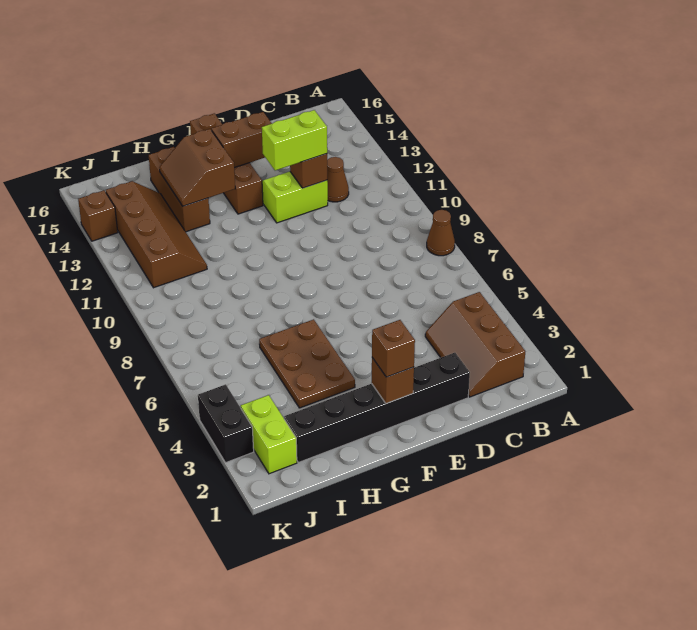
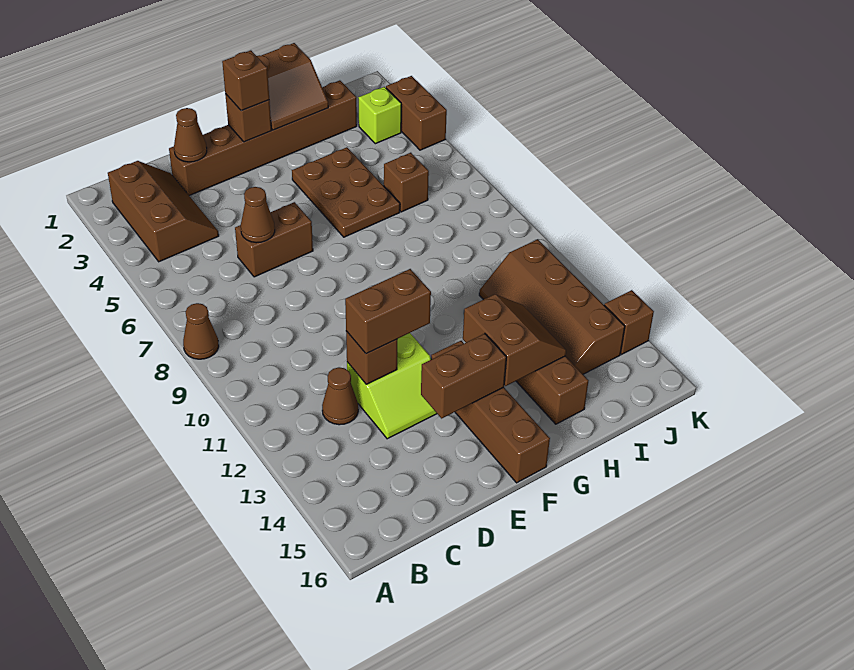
black brick D2:I2 level 1 -> brown brick D2:I2 level 1
none -> brown cone D2 level 2
none -> brown brick D6:E6 level 1
none -> brown cone D6 level 2
lime brick D12:E12 level 3 -> brown brick D12:E12 level 3
none -> brown slope G1:H2 level 2 top 1
none -> brown brick I6 level 1
lime brick J2:J3 level 1 -> lime brick J3 level 1
black brick K3:K4 level 1 -> brown brick K3:K4 level 1

